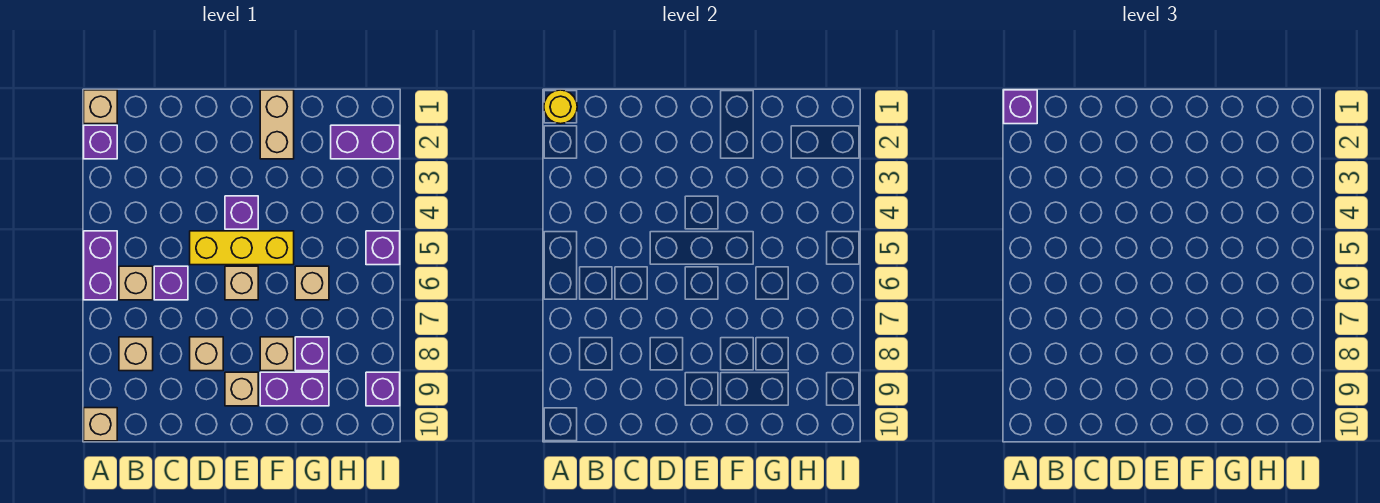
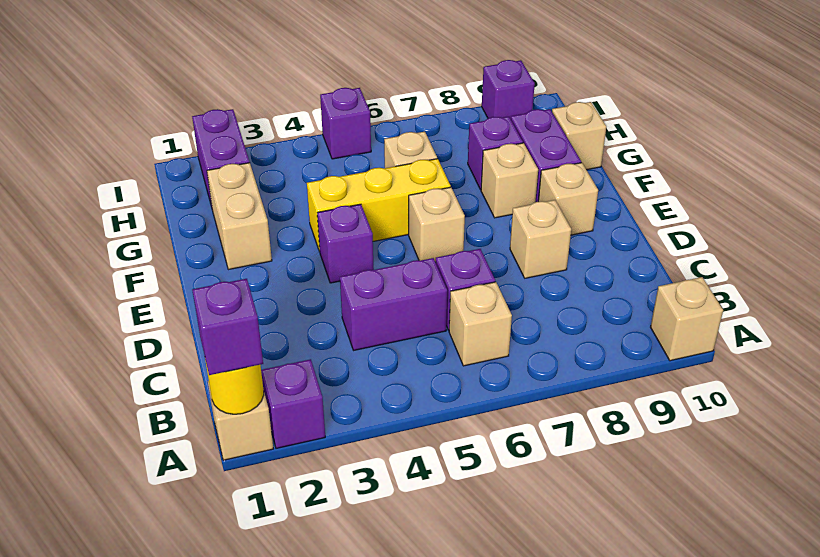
purple brick A5:A6 level 1 -> purple brick C4:C5 level 1
tan brick B8 level 1 -> tan brick G10 level 1
yellow brick D5:F5 level 1 -> yellow brick F4:F6 level 1
tan brick F1:F2 level 1 -> tan brick F2:G2 level 1

